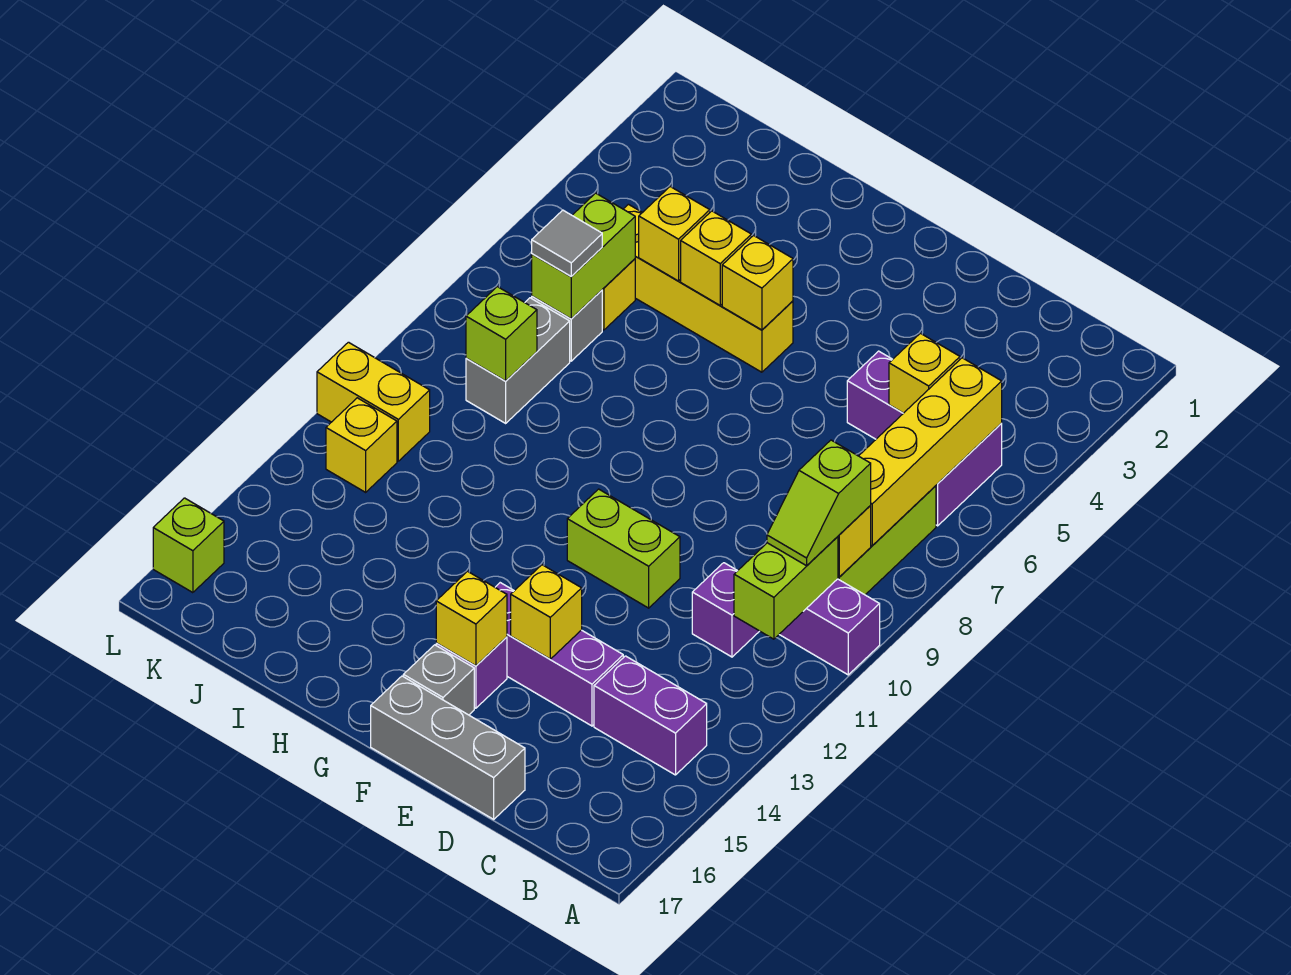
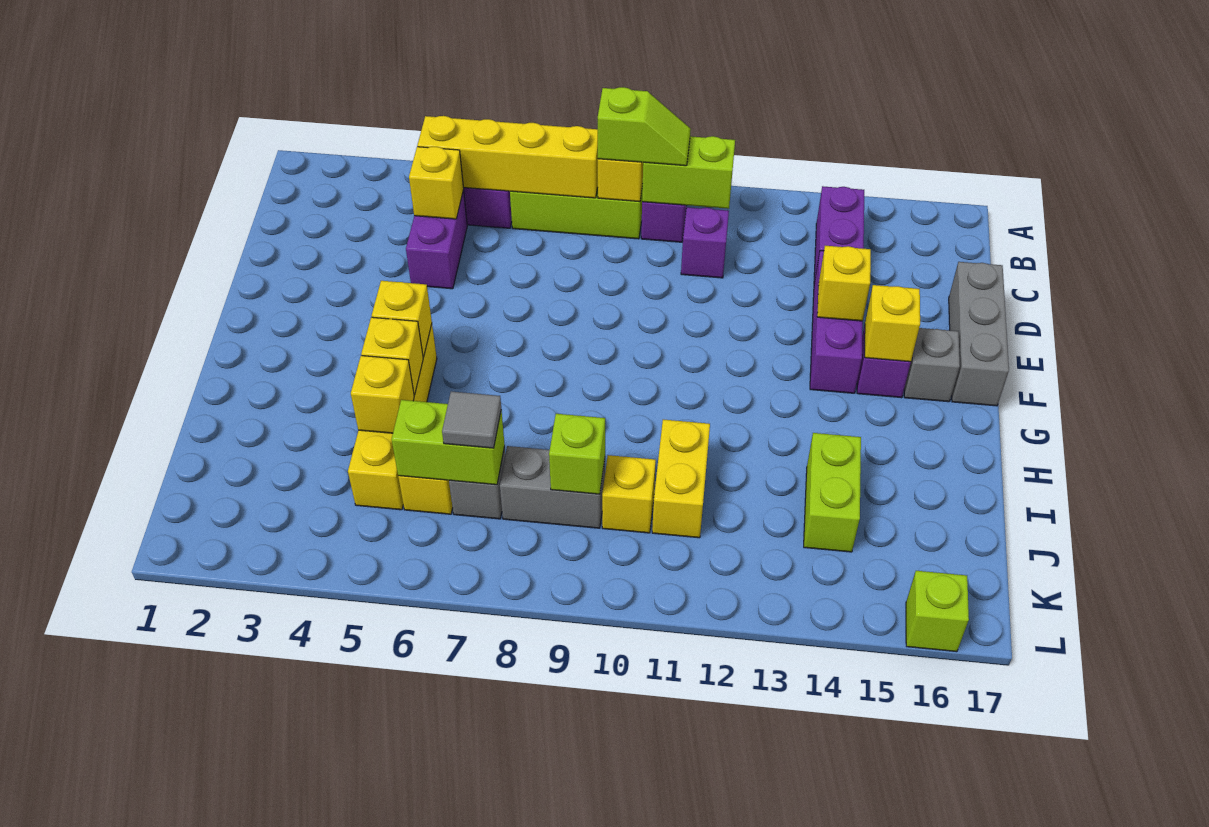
lime brick E11:F11 level 1 -> lime brick I14:J14 level 1
yellow brick K11:L11 level 1 -> yellow brick I11:J11 level 1
yellow brick K12 level 1 -> yellow brick J10 level 1

